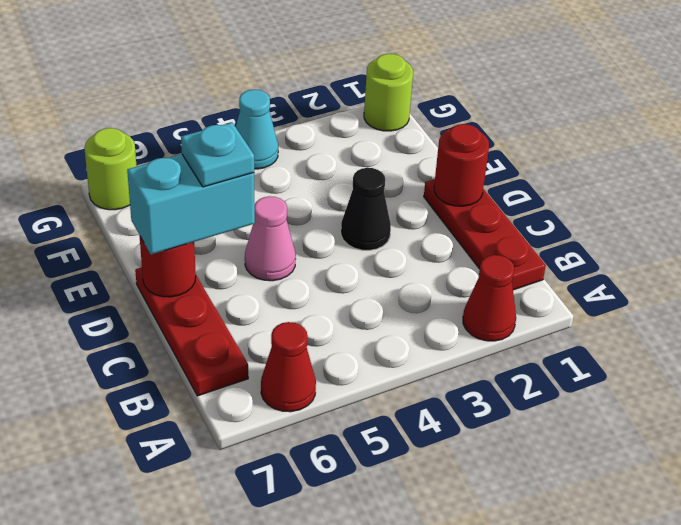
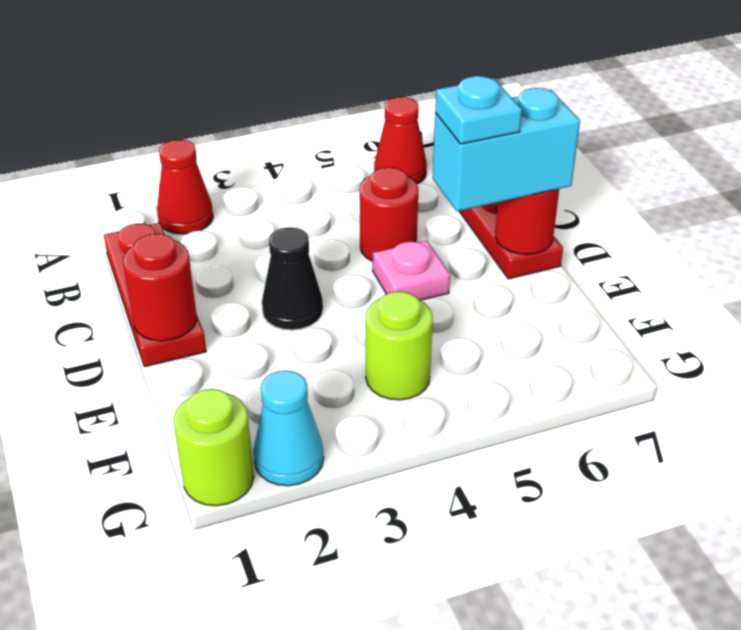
none -> red round brick C5 level 1
pink cone D5 level 1 -> pink plate D5 level 1
cyan cone G4 level 1 -> cyan cone G2 level 1
lime round brick G7 level 1 -> lime round brick F4 level 1

